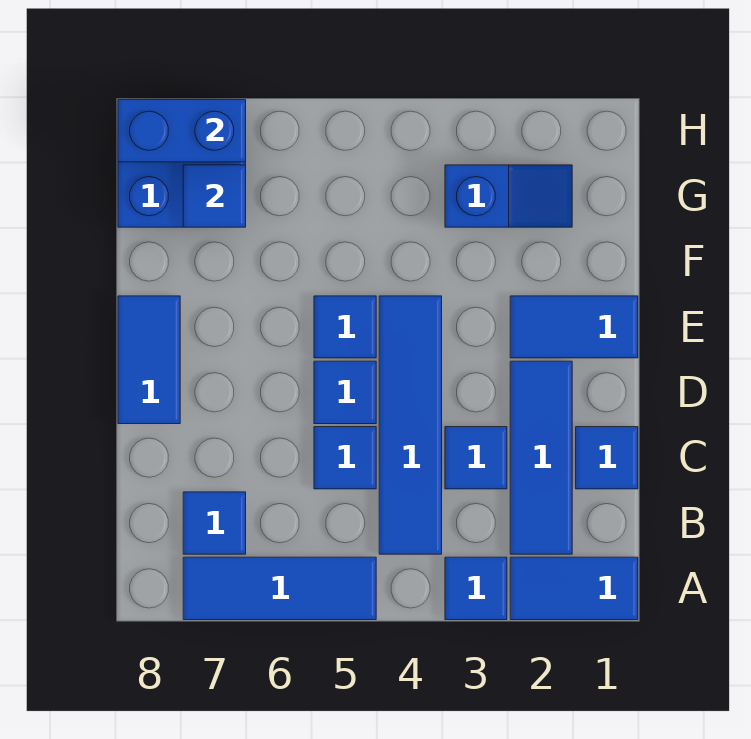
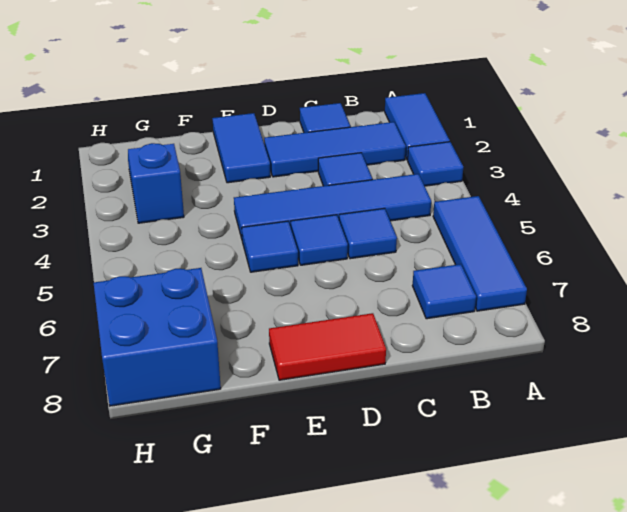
blue tile D8:E8 level 1 -> red tile D8:E8 level 1
blue tile G7 level 2 -> none
blue brick H7:H8 level 2 -> none

